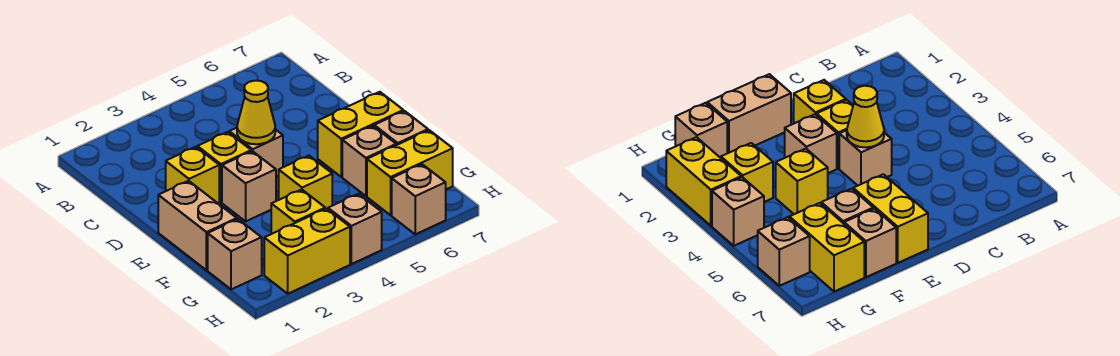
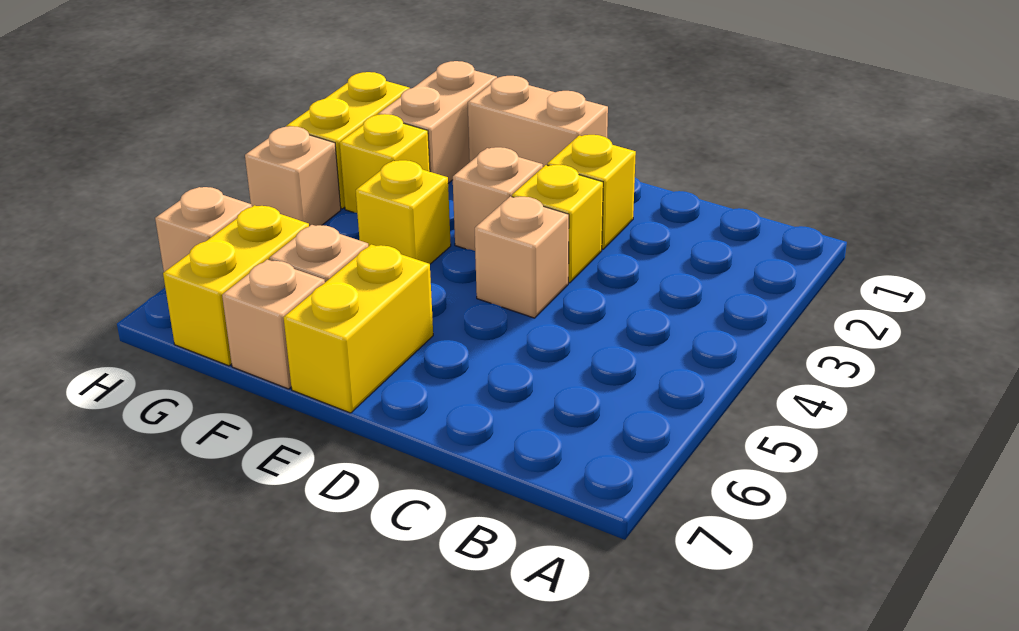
yellow cone D4 level 2 -> none
tan brick G1 level 1 -> tan brick G1:G2 level 1

